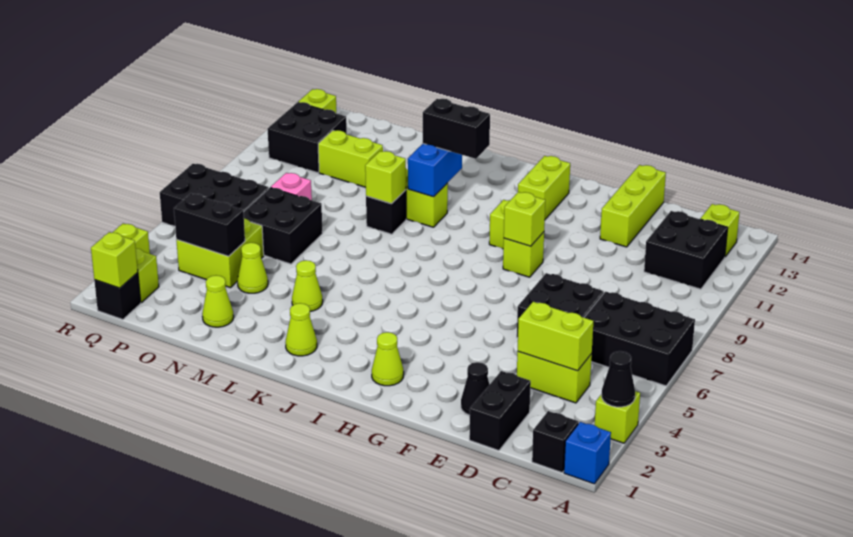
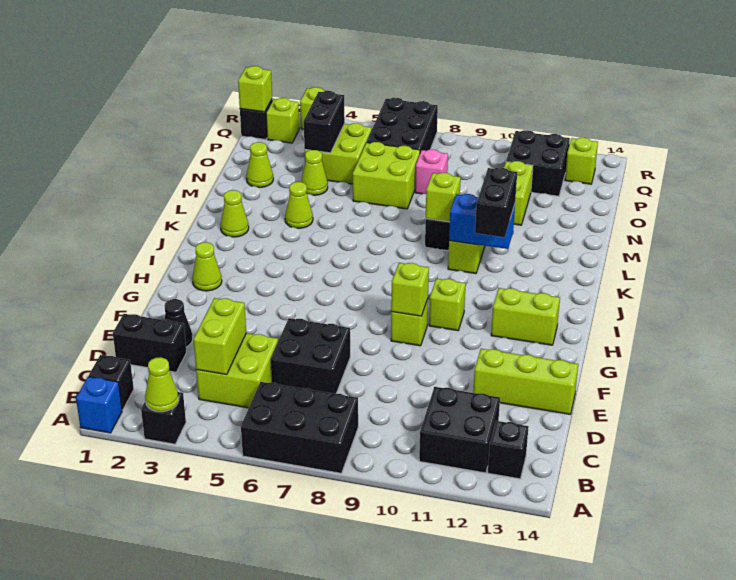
lime brick A3 level 1 -> black brick A3 level 1
black cone A3 level 2 -> lime cone A3 level 2
black brick A6:C7 level 1 -> black brick A6:B8 level 1
lime brick B13 level 1 -> black brick B13 level 1
lime brick C4:D4 level 1 -> lime brick C4:D5 level 1
black brick N6:O7 level 1 -> lime brick N6:O7 level 1

